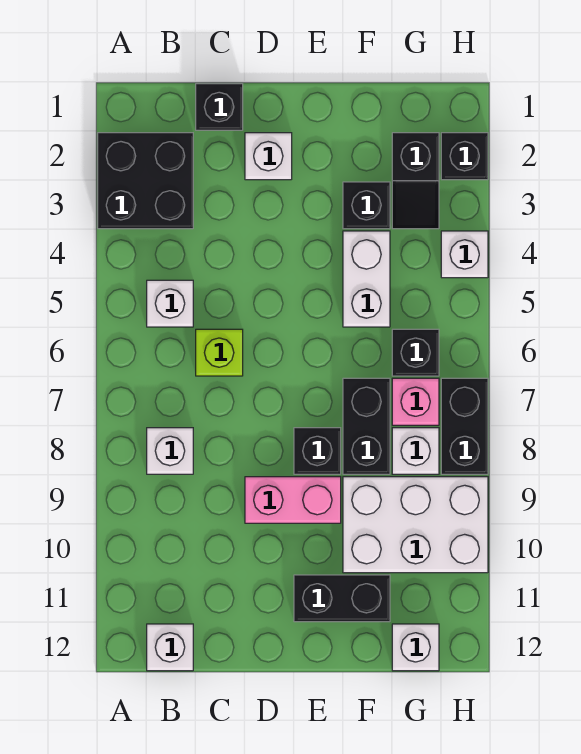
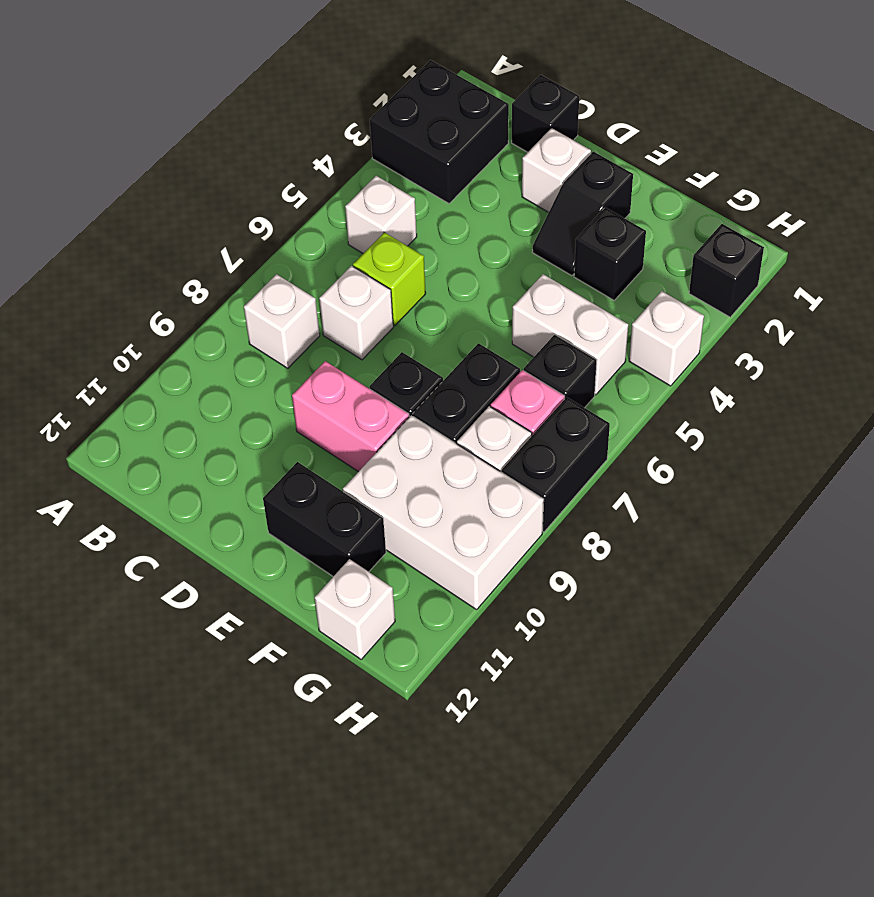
white brick B12 level 1 -> white brick C7 level 1
white brick F4:F5 level 1 -> white brick F5:G5 level 1
black slope G2:G3 level 1 top 2 -> black slope E2:E3 level 1 top 2

